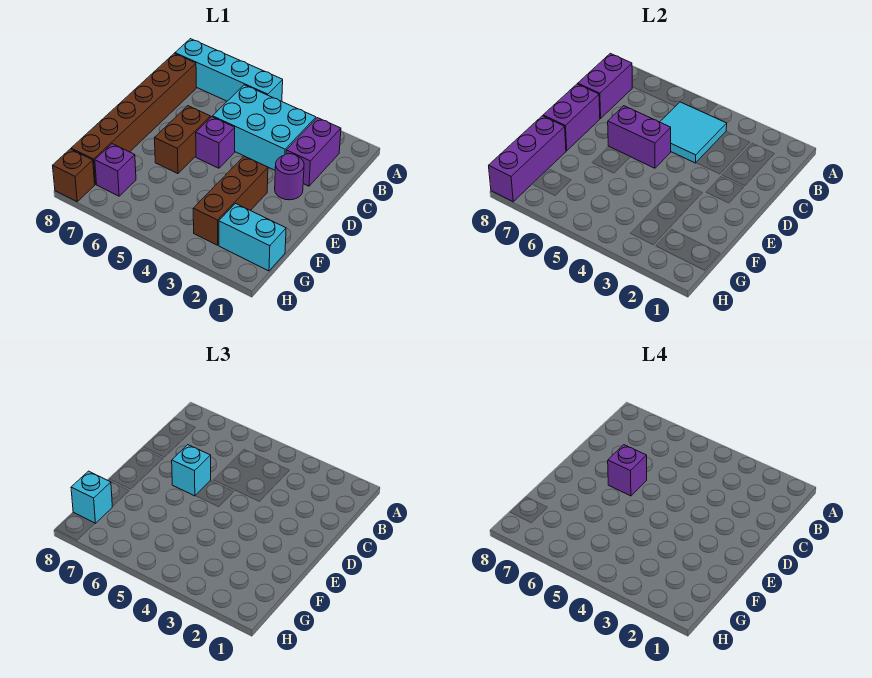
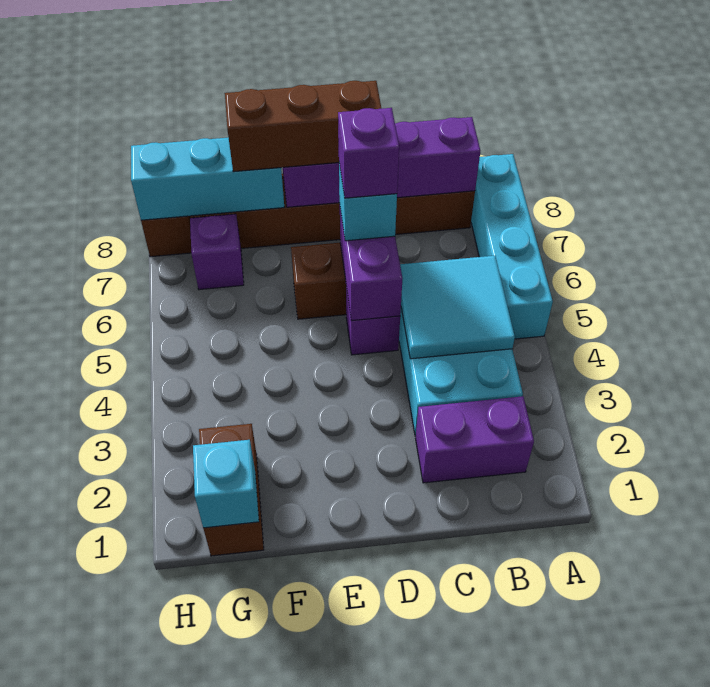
purple round brick D2 level 1 -> none
brown brick E3:G3 level 1 -> brown brick D8:F8 level 3
purple brick F8:H8 level 2 -> cyan brick F8:H8 level 2
cyan brick G1:G2 level 1 -> brown brick G1:G2 level 1
cyan brick G8 level 3 -> cyan brick G1 level 2

